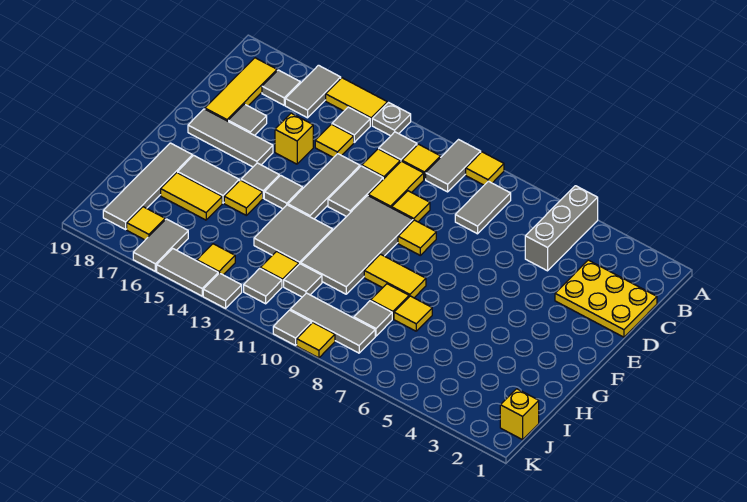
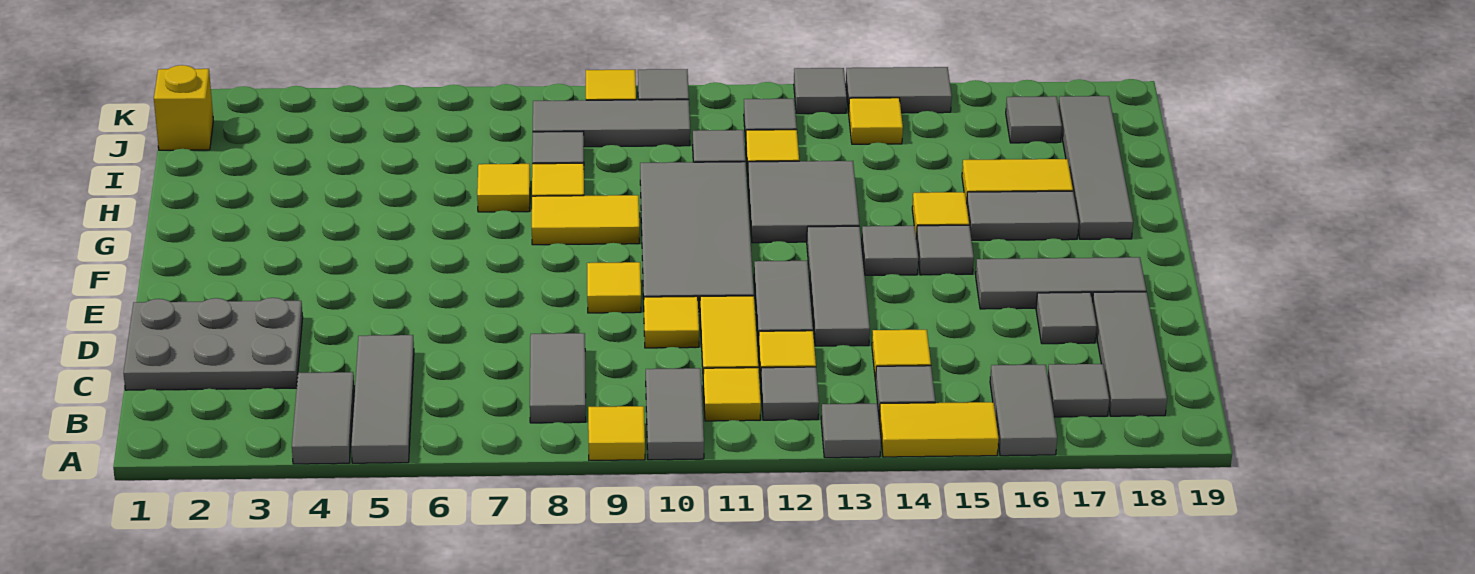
grey brick A5:C5 level 1 -> grey tile A5:C5 level 1
grey plate A13 level 1 -> grey tile A13 level 1
yellow tile B18:D18 level 1 -> grey tile B18:D18 level 1
yellow plate C1:D3 level 1 -> grey plate C1:D3 level 1
yellow brick D15 level 1 -> none
grey tile J16:K16 level 1 -> grey tile A4:B4 level 1
yellow tile J17 level 1 -> grey tile J17 level 1

